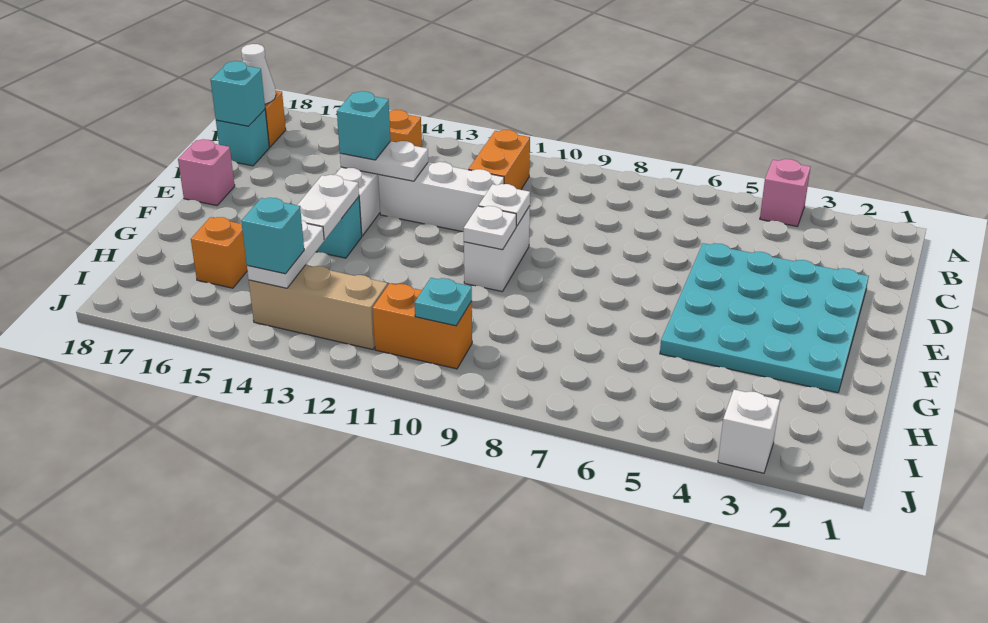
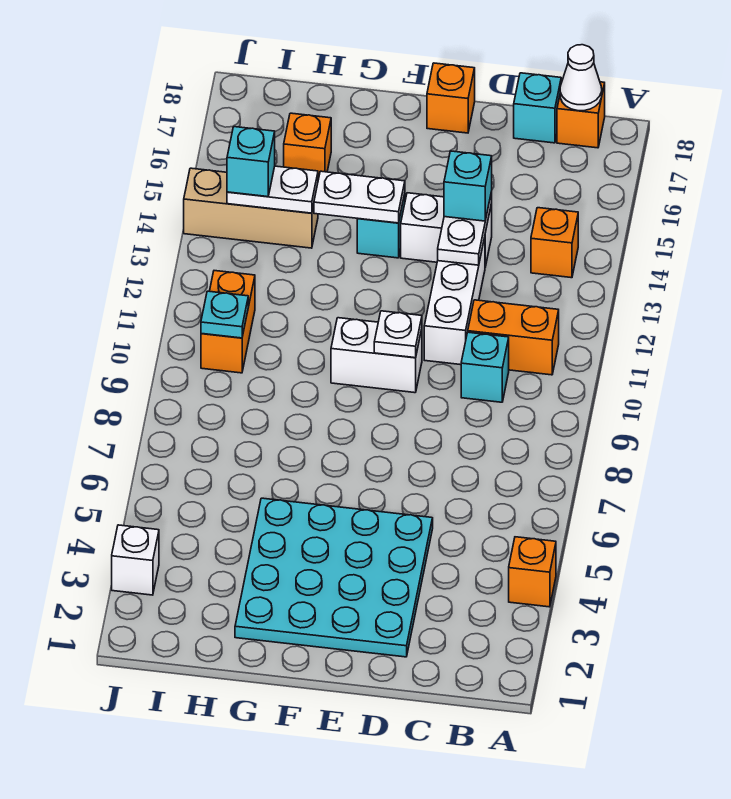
pink brick A4 level 1 -> orange brick A4 level 1
cyan brick C18 level 2 -> cyan brick C10 level 1
pink brick E18 level 1 -> orange brick E18 level 1
white plate F10 level 2 -> none
tan brick I12:I14 level 1 -> tan brick H14:J14 level 1

